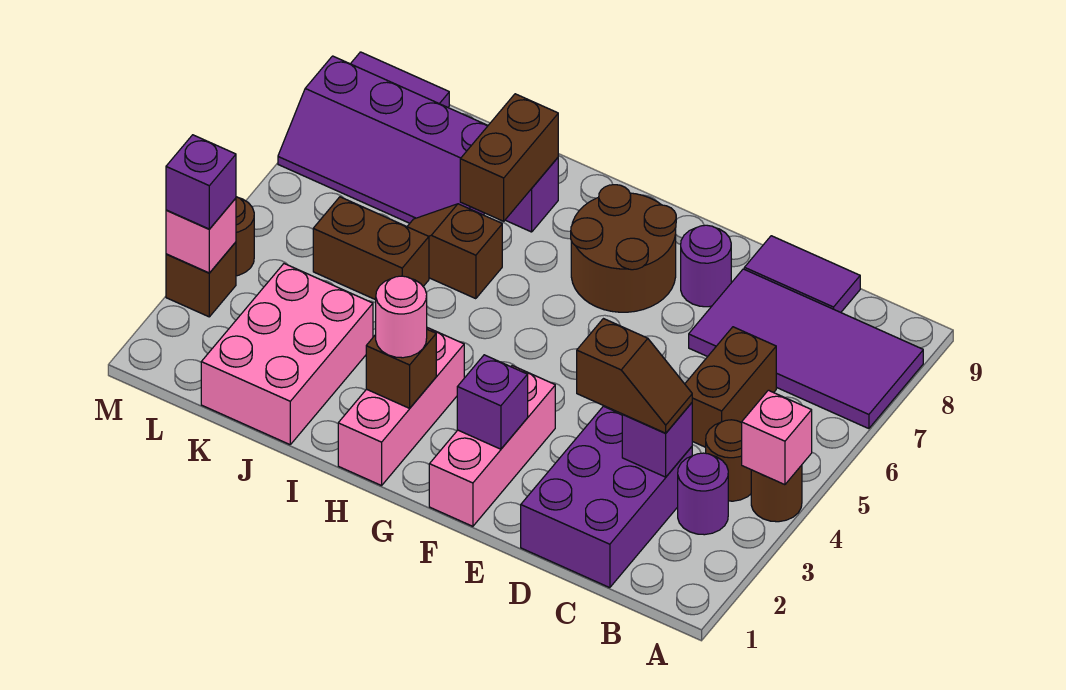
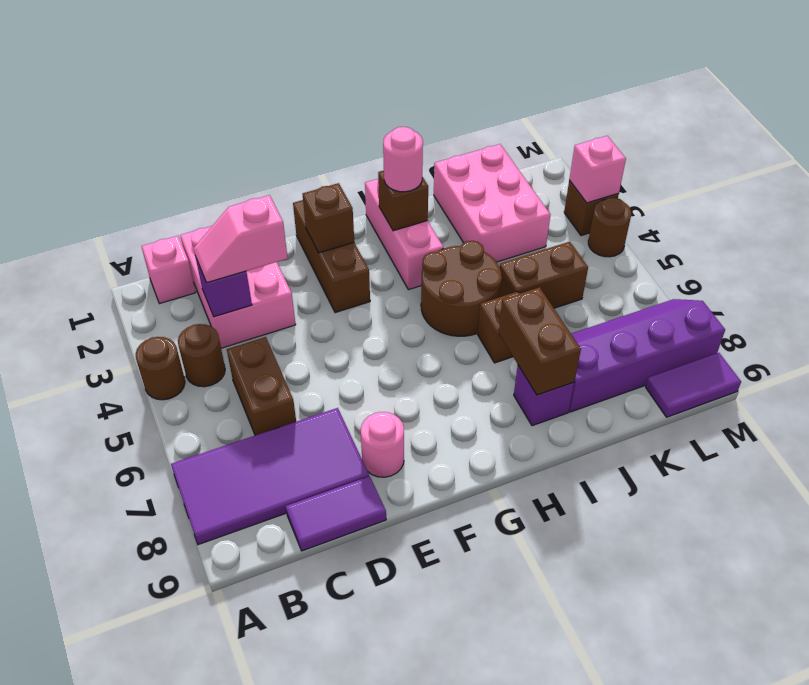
pink brick A4 level 2 -> pink brick B1 level 1
purple round brick B3 level 1 -> none
purple brick C1:D3 level 1 -> pink brick C1:D3 level 1
brown slope C3:D3 level 3 top D -> pink slope C3:D3 level 3 top D
purple round brick E8 level 1 -> pink round brick E8 level 1
pink brick F1:F3 level 1 -> brown brick F1:F3 level 1
purple brick F2 level 2 -> brown brick F2 level 2
brown round brick F7:G8 level 1 -> brown round brick H4:I5 level 1
purple brick M3 level 3 -> none

